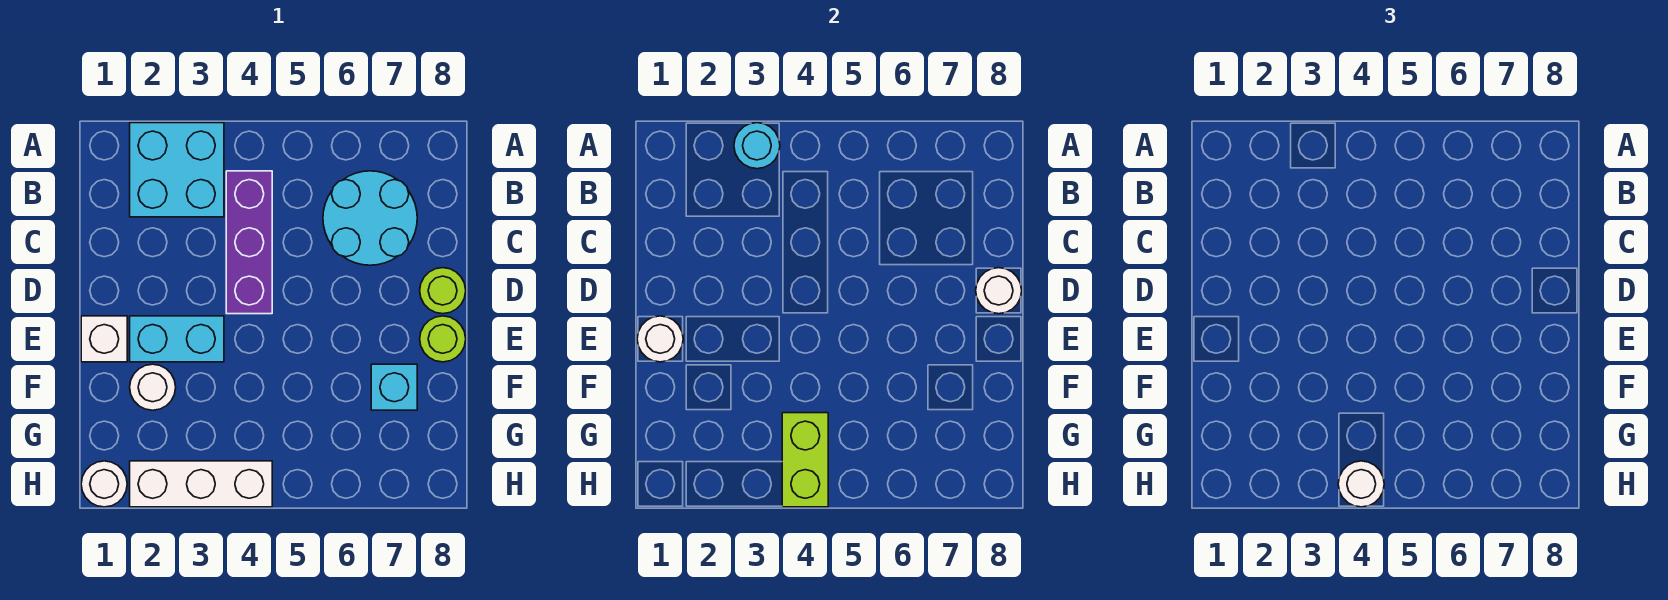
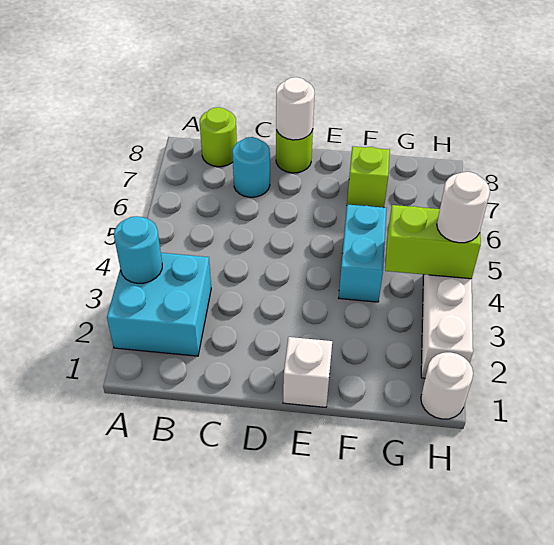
purple brick B4:D4 level 1 -> none
cyan round brick B6:C7 level 1 -> cyan round brick C7 level 1
white round brick E1 level 2 -> none
cyan brick E2:E3 level 1 -> cyan brick F4:F5 level 1
lime round brick E8 level 1 -> lime round brick B8 level 1
white round brick F2 level 1 -> none
cyan brick F7 level 1 -> lime brick F7 level 1

